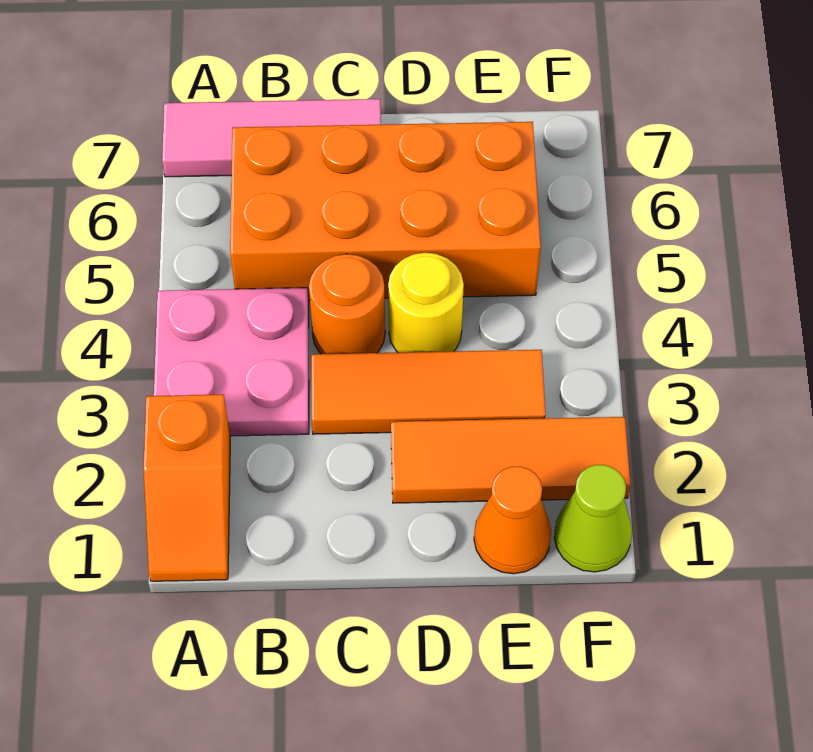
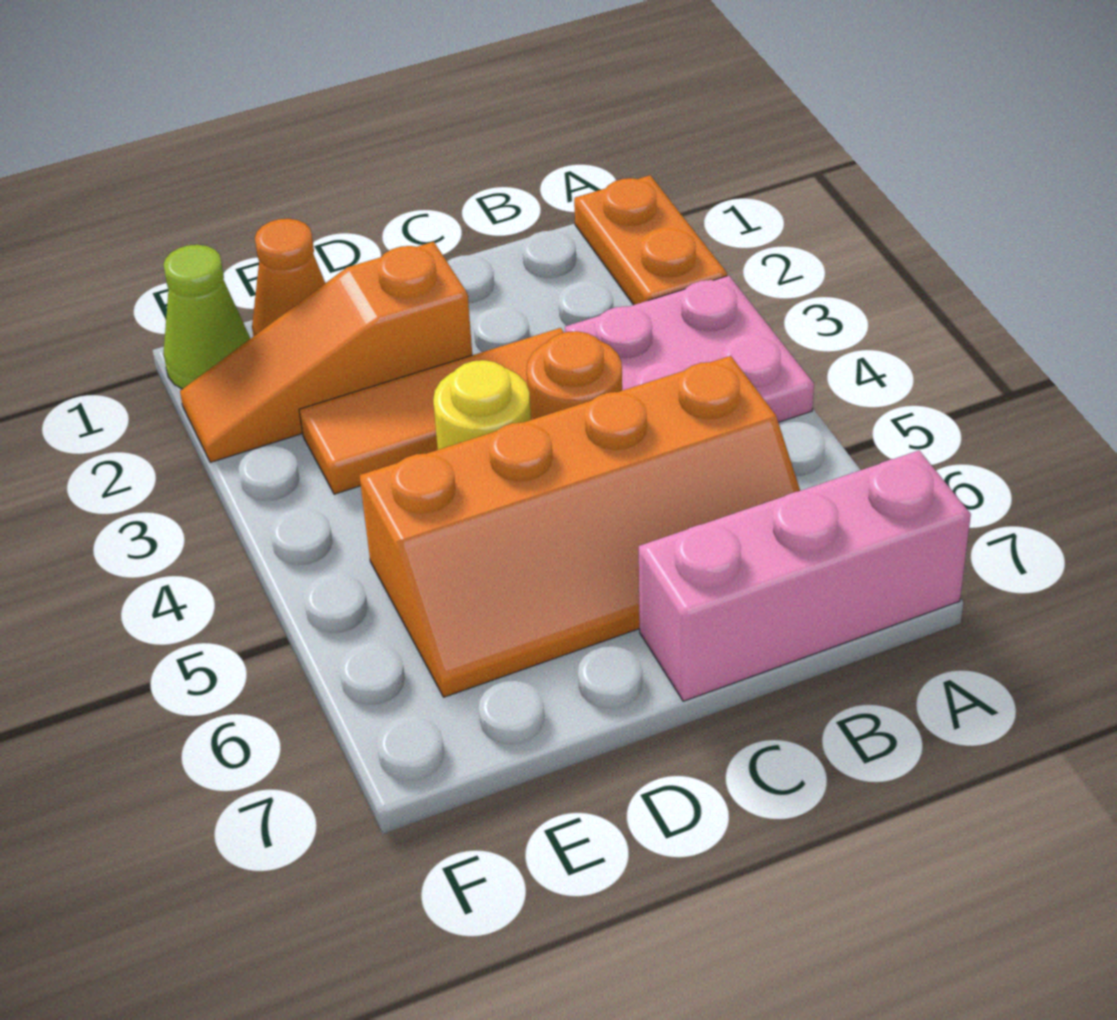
orange slope A1:A2 level 1 top 2 -> orange plate A1:A2 level 1
pink tile A7:C7 level 1 -> pink brick A7:C7 level 1
orange brick B5:E6 level 1 -> orange slope B5:E6 level 1 top 5
orange tile D2:F2 level 1 -> orange slope D2:F2 level 1 top D

